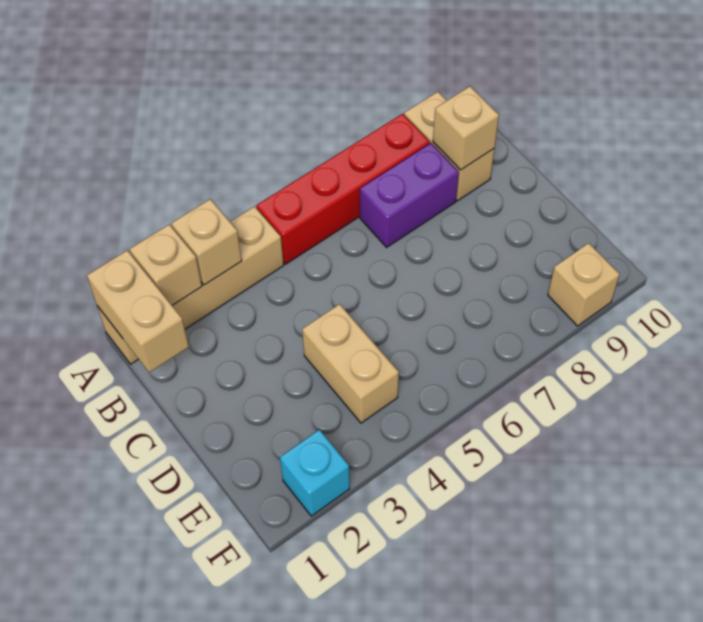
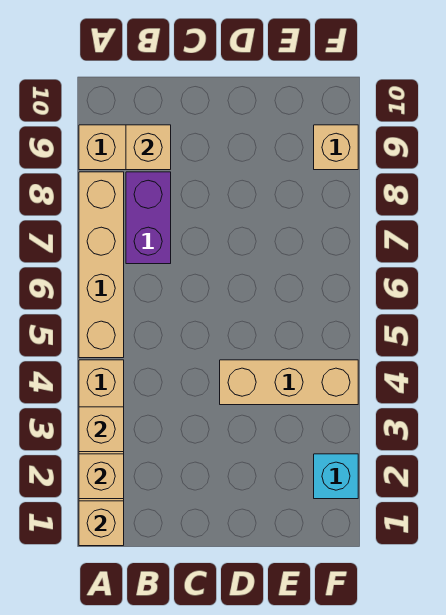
tan brick A1:B1 level 2 -> tan brick A1 level 2
red brick A5:A8 level 1 -> tan brick A5:A8 level 1
tan brick D4:E4 level 1 -> tan brick D4:F4 level 1

